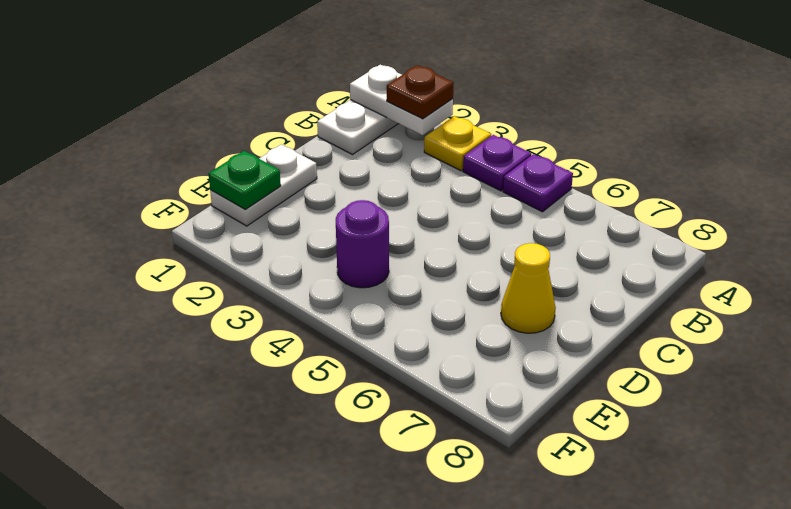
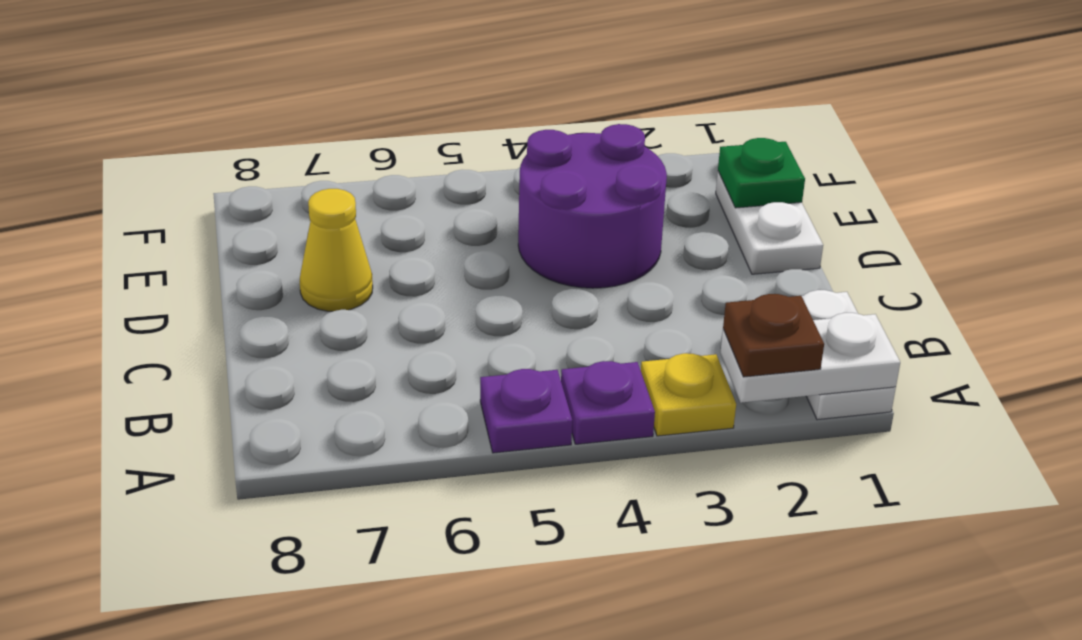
purple round brick E4 level 1 -> purple round brick D3:E4 level 1

